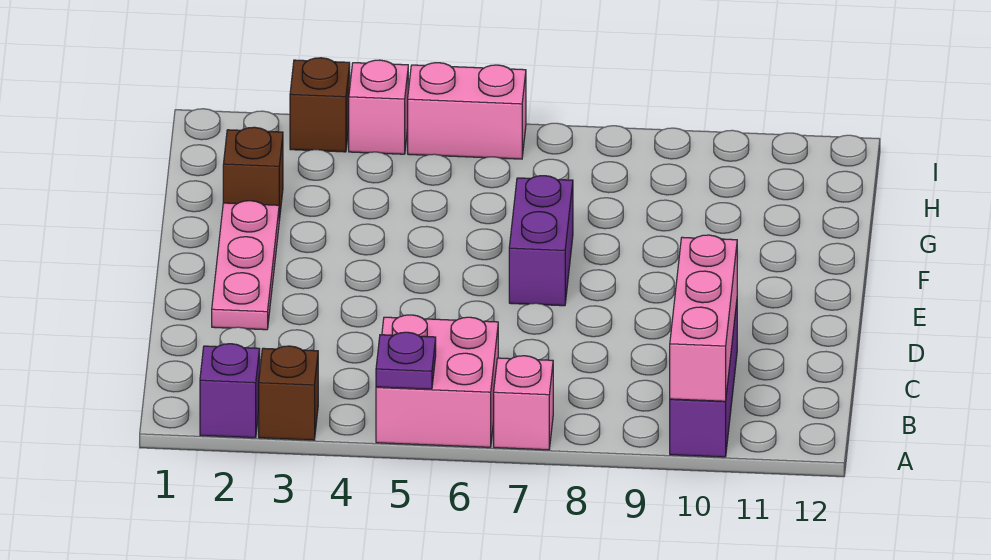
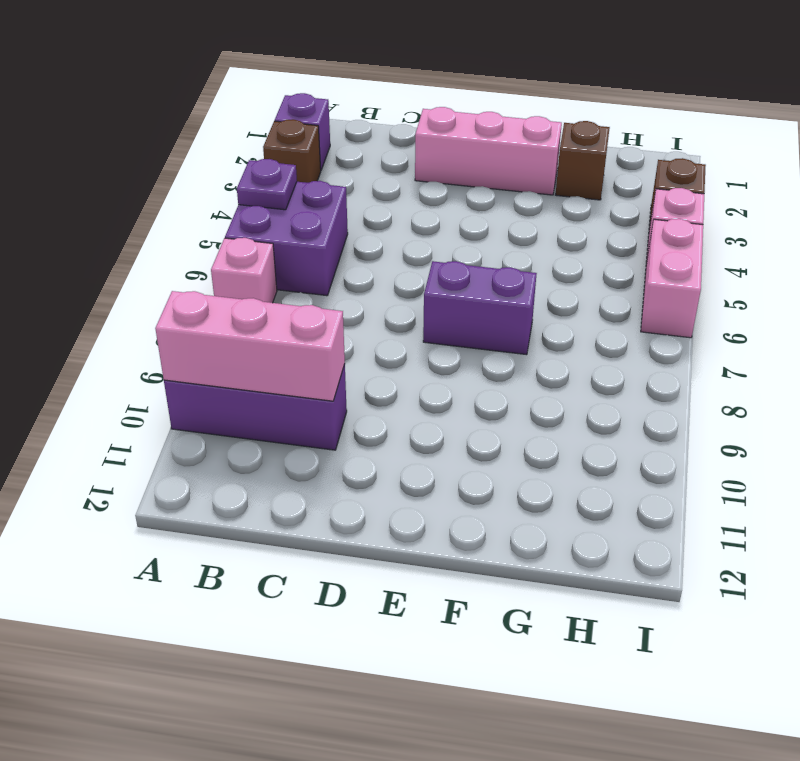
pink brick A5:B6 level 1 -> purple brick A5:B6 level 1
pink plate D2:F2 level 1 -> pink brick D2:F2 level 1

